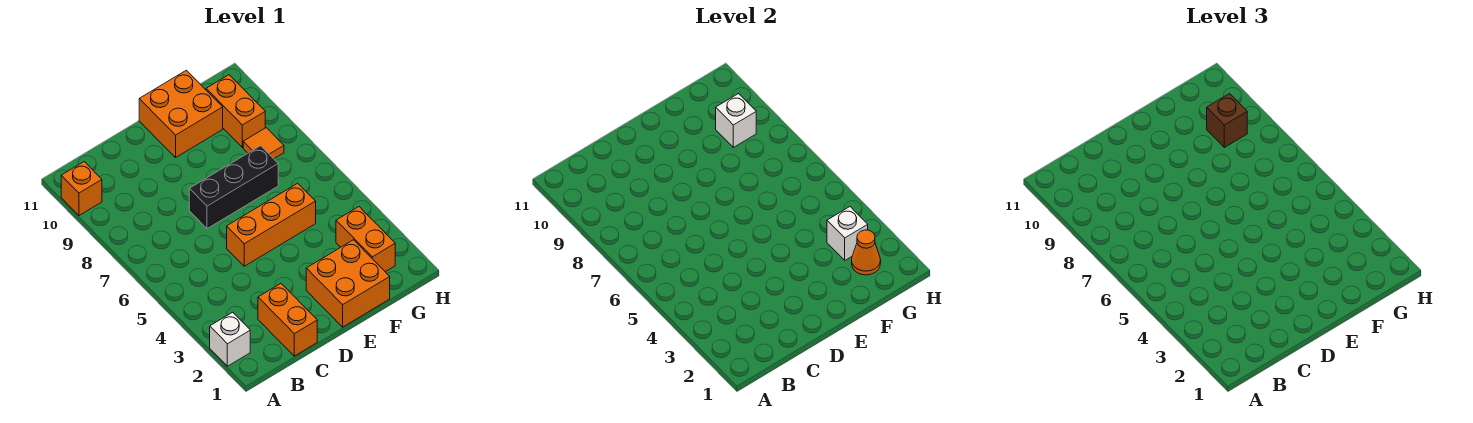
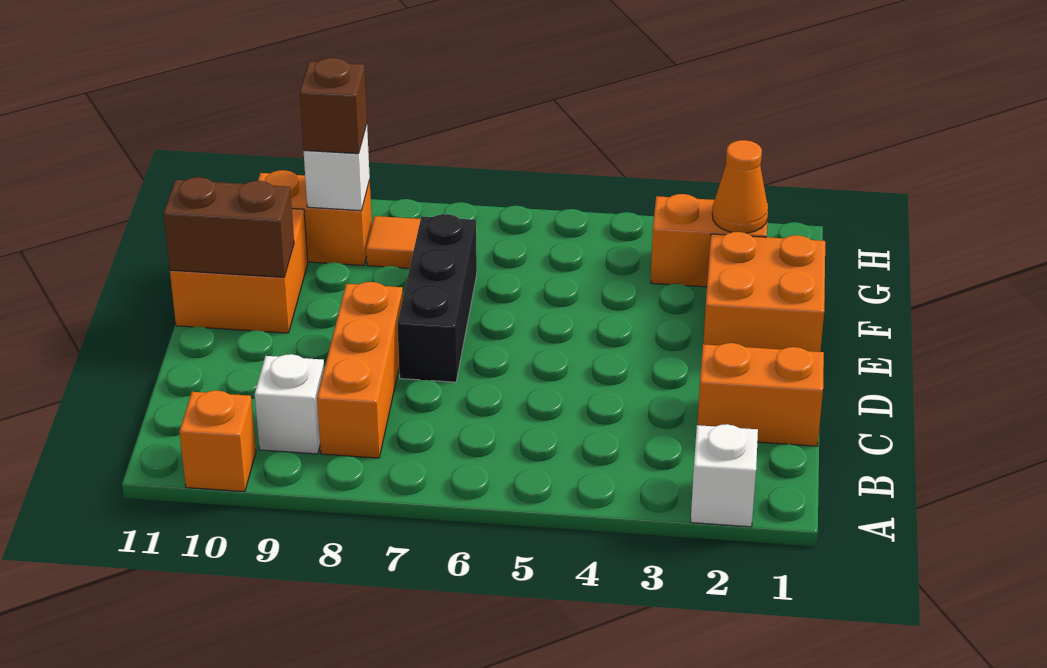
orange brick D5:F5 level 1 -> orange brick B8:D8 level 1
none -> brown brick E10:E11 level 2
white brick G3 level 2 -> white brick B9 level 1

